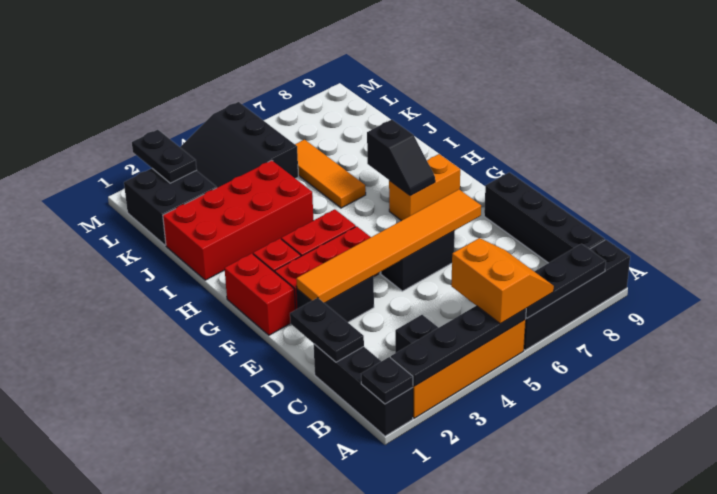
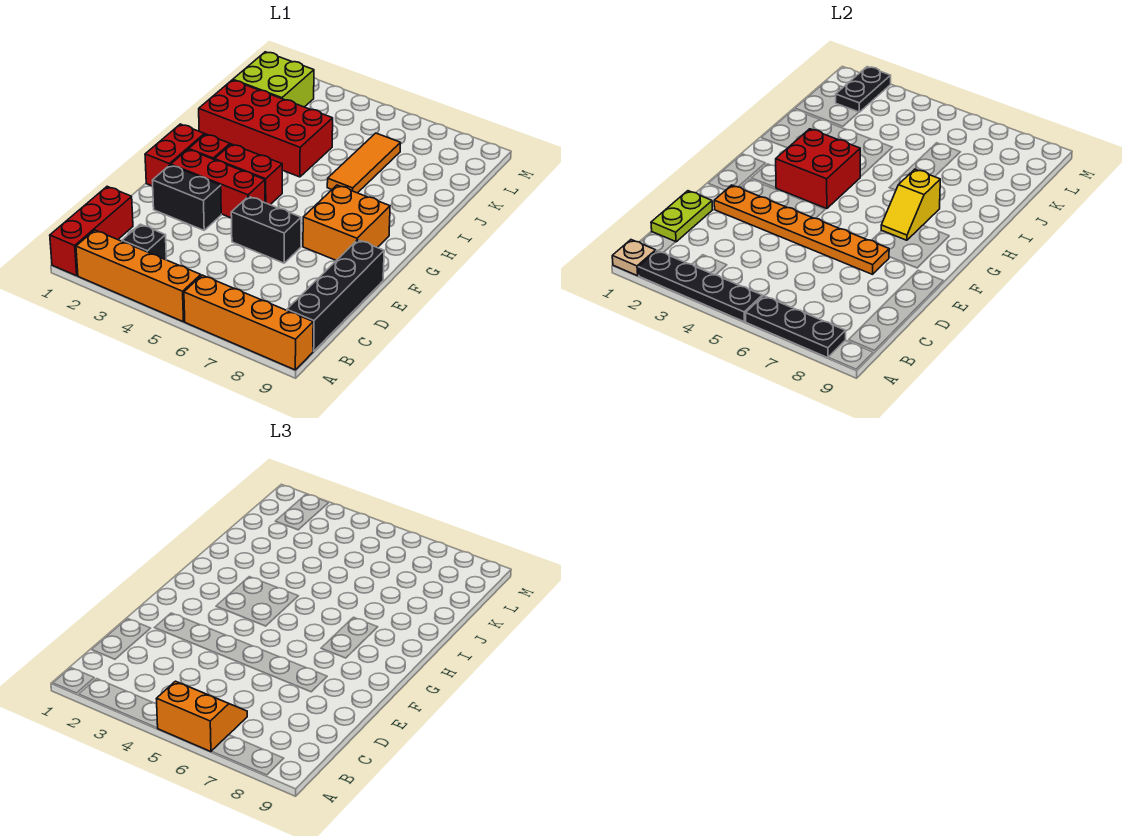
black brick A1:C1 level 1 -> red brick A1:C1 level 1
black plate A1 level 2 -> tan plate A1 level 2
orange slope A5:B6 level 3 top 5 -> orange slope A5:B6 level 3 top A
black brick A6:A9 level 1 -> orange brick A6:A9 level 1
black plate C1:D1 level 2 -> lime plate C1:D1 level 2
orange tile E2:E7 level 2 -> orange plate E2:E7 level 2
none -> red brick G3:H4 level 2
orange brick G7:G8 level 1 -> orange brick F7:G8 level 1
black slope G7:H7 level 2 top H -> yellow slope G7:H7 level 2 top H
black brick K1:L2 level 1 -> lime brick K1:L2 level 1
black slope K3:M5 level 1 top 5 -> none

